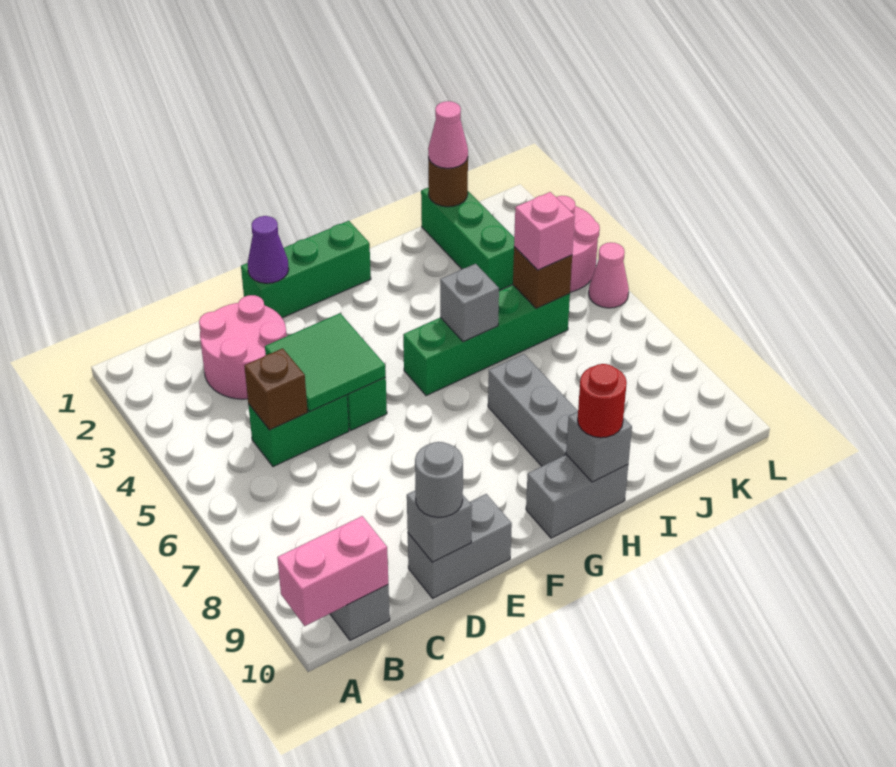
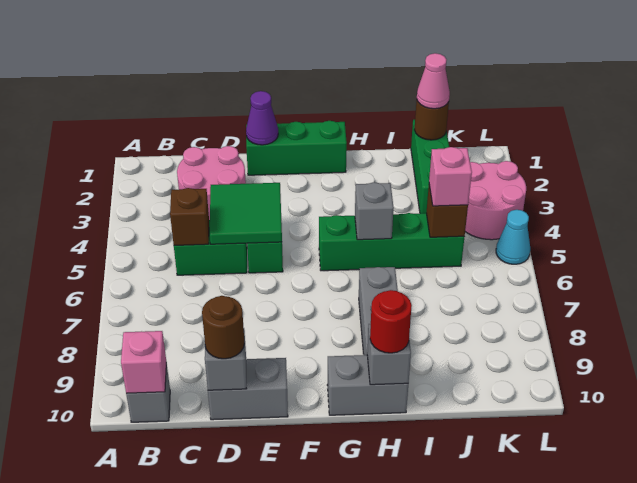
pink brick A10:B10 level 2 -> pink brick B10 level 2
grey round brick D10 level 3 -> brown round brick D10 level 3
pink cone L5 level 1 -> cyan cone L5 level 1

